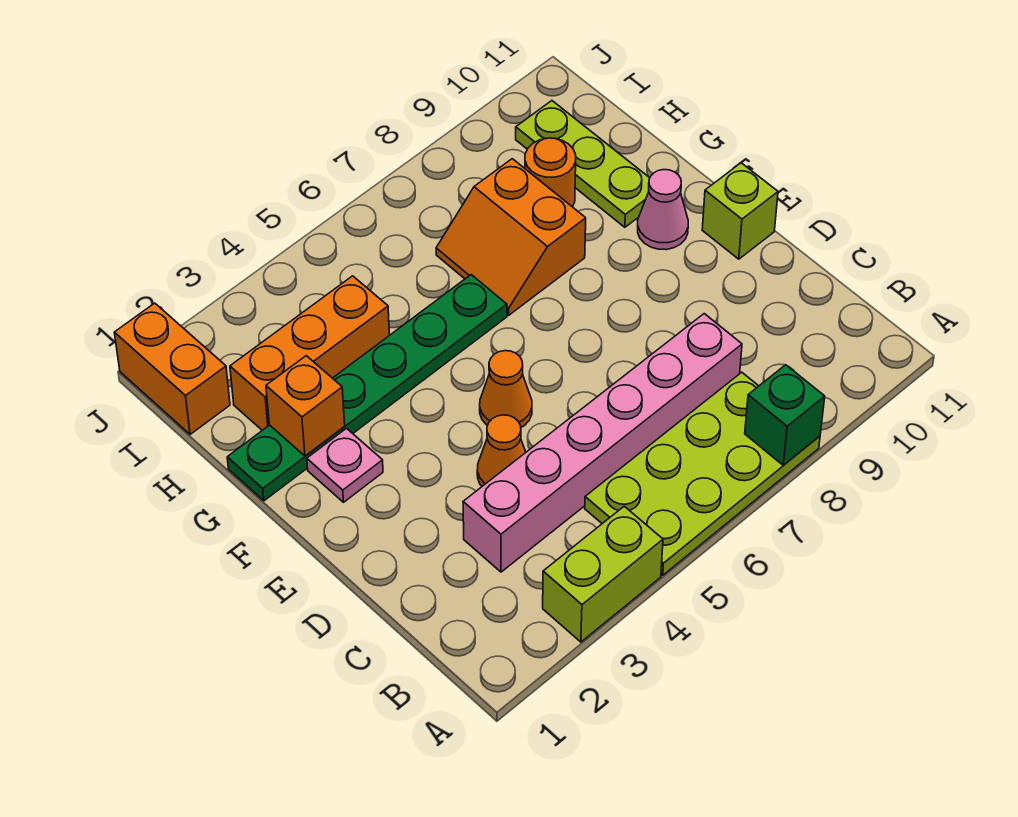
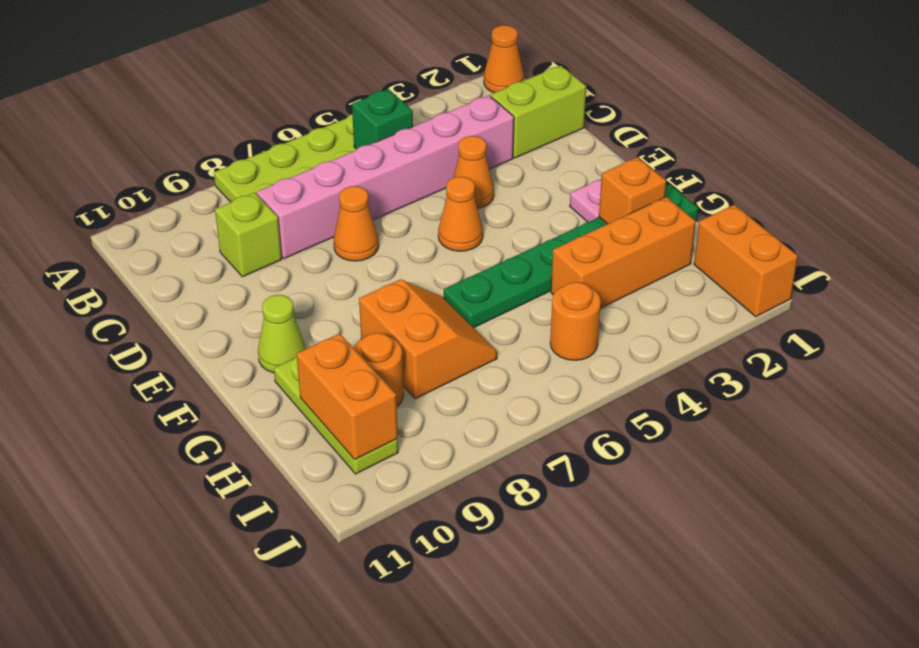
none -> orange cone A1 level 1
lime brick A3:A4 level 1 -> lime brick C1:C2 level 1
green brick A8 level 2 -> green brick B5 level 2
none -> orange cone D7 level 1
lime brick E11 level 1 -> lime brick C9 level 1
pink cone F10 level 1 -> lime cone F10 level 1
none -> orange brick H10:I10 level 2
none -> orange round brick I5 level 1

